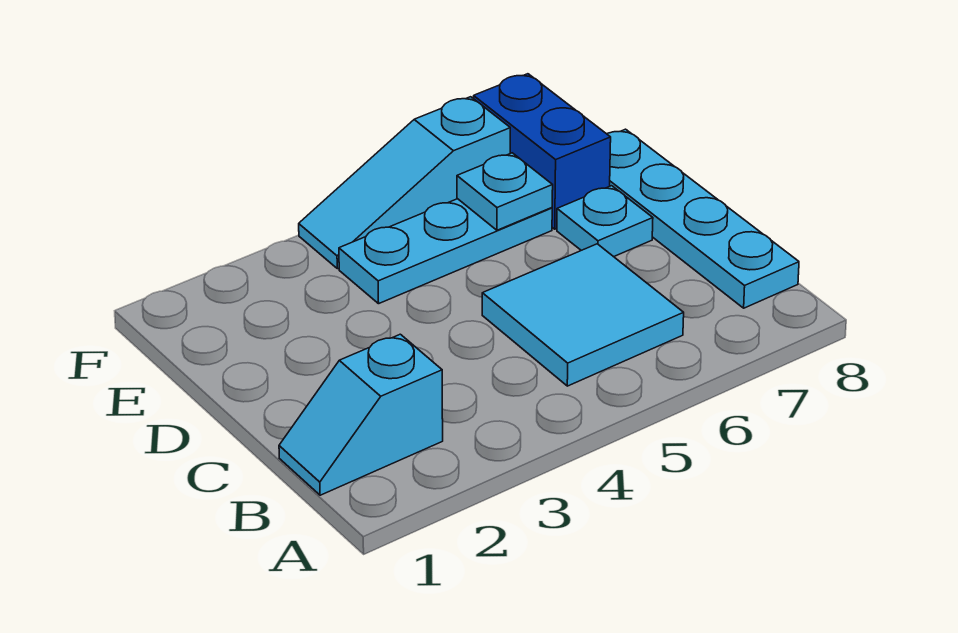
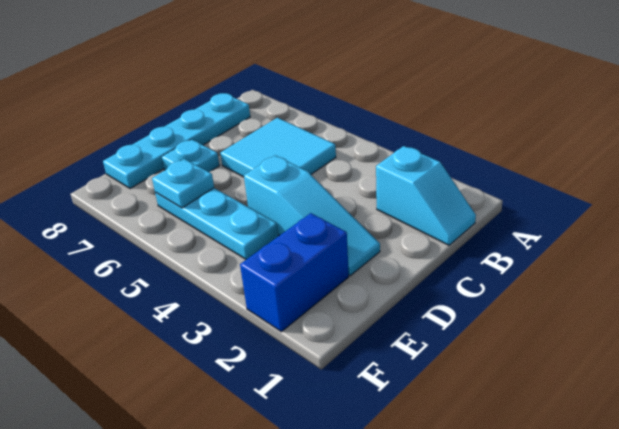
blue brick E7:F7 level 1 -> blue brick E2:F2 level 1
cyan slope F4:F6 level 1 top 6 -> cyan slope D2:D4 level 1 top 4

